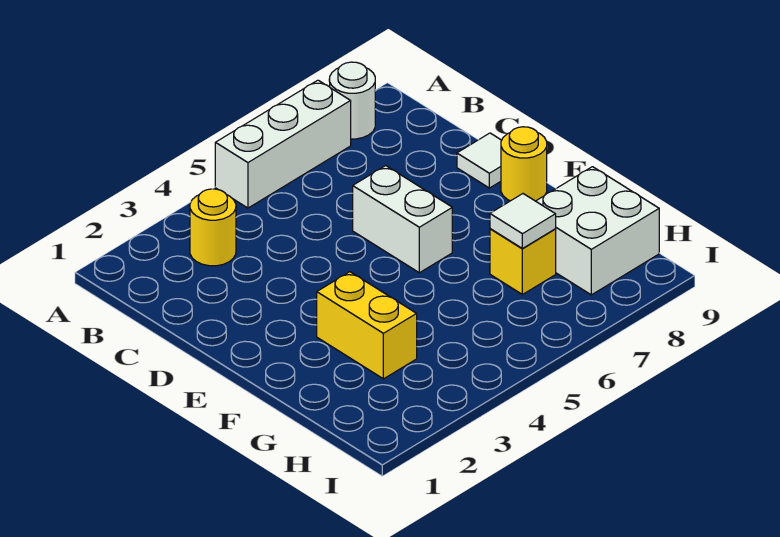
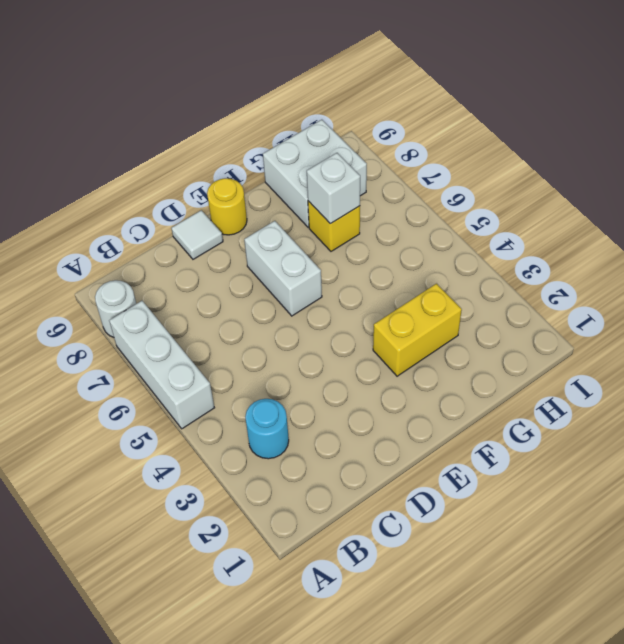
yellow round brick B3 level 1 -> cyan round brick B3 level 1
white brick D6:E6 level 1 -> white brick E6:E7 level 1
white tile G7 level 2 -> white brick G7 level 2

